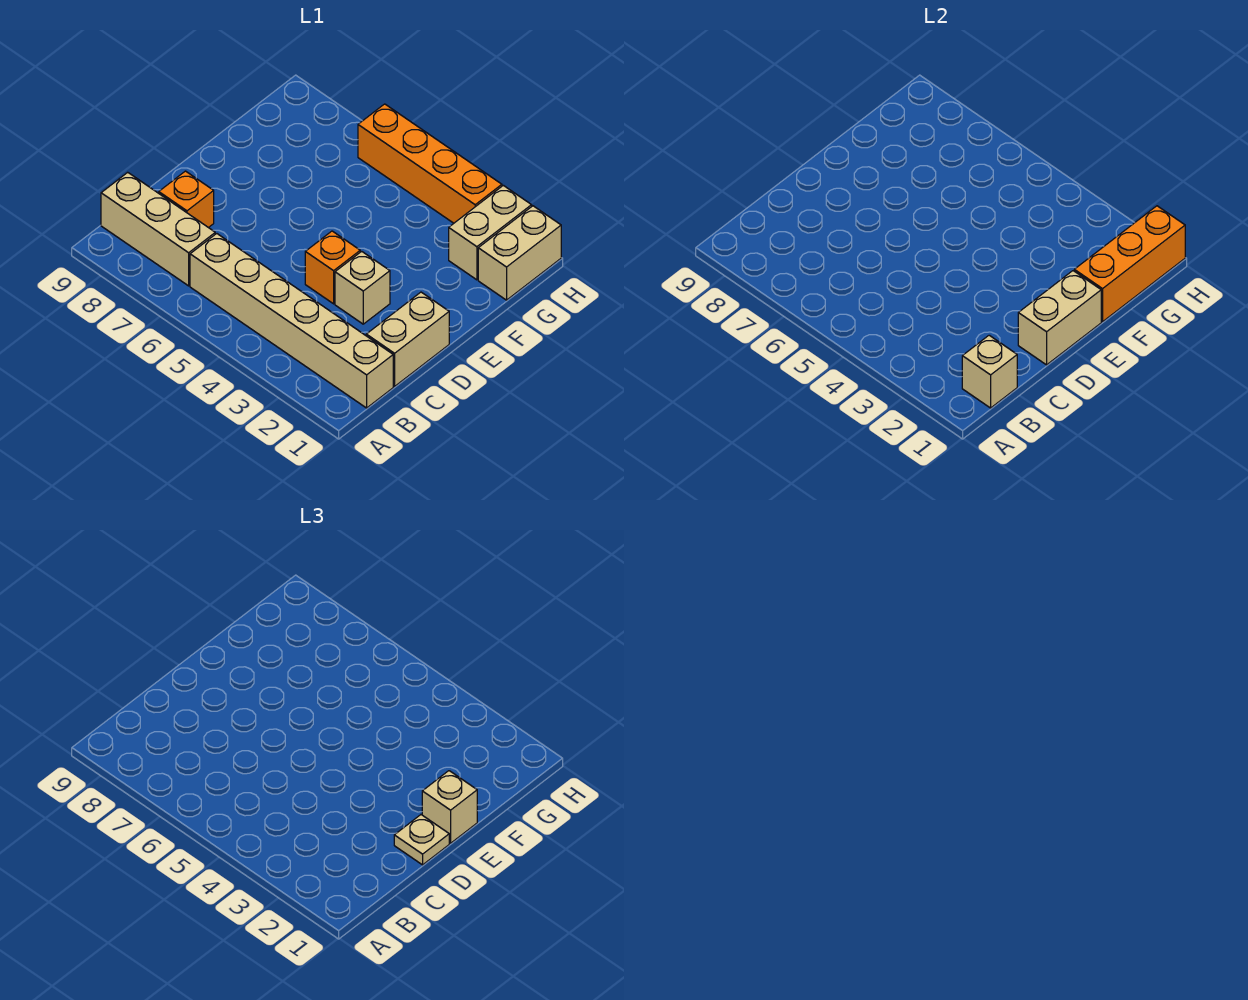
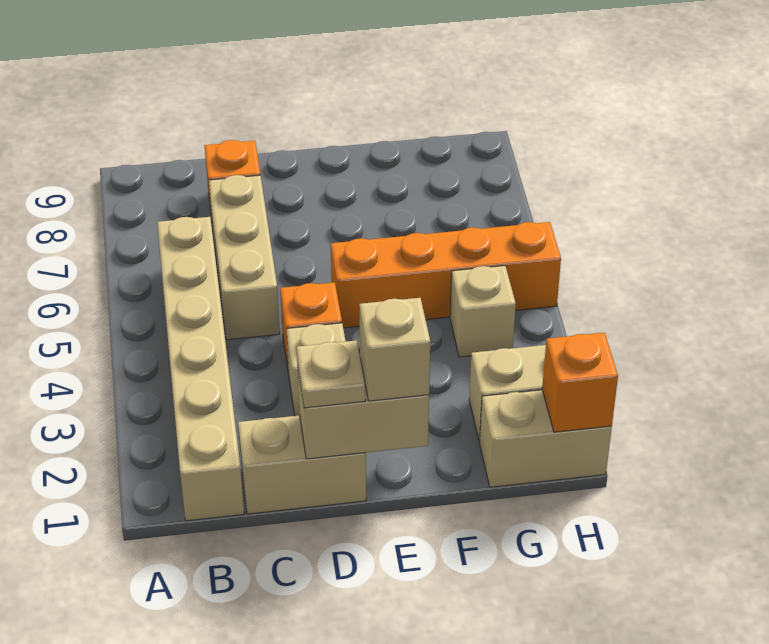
tan brick B1 level 2 -> tan brick G4 level 1
tan brick B7:B9 level 1 -> tan brick C5:C7 level 1
orange brick F1:H1 level 2 -> orange brick H1 level 2
orange brick H3:H6 level 1 -> orange brick E5:H5 level 1

